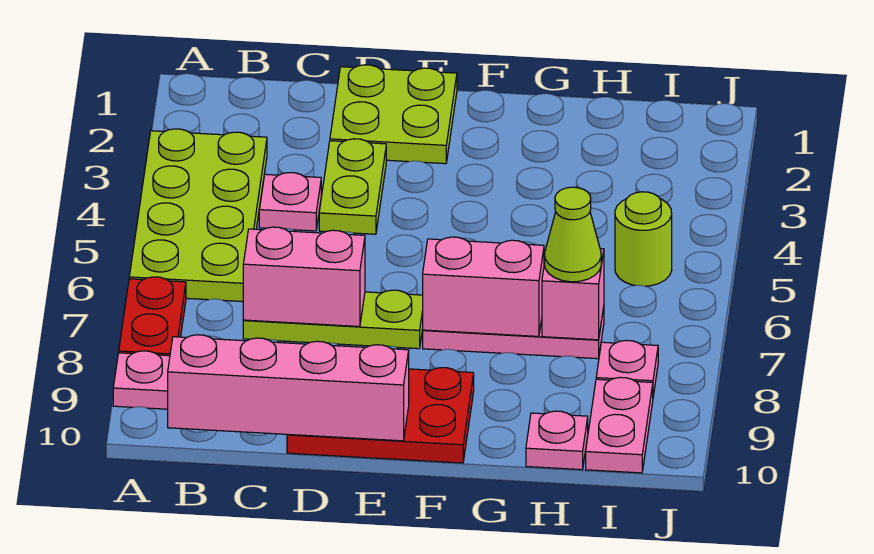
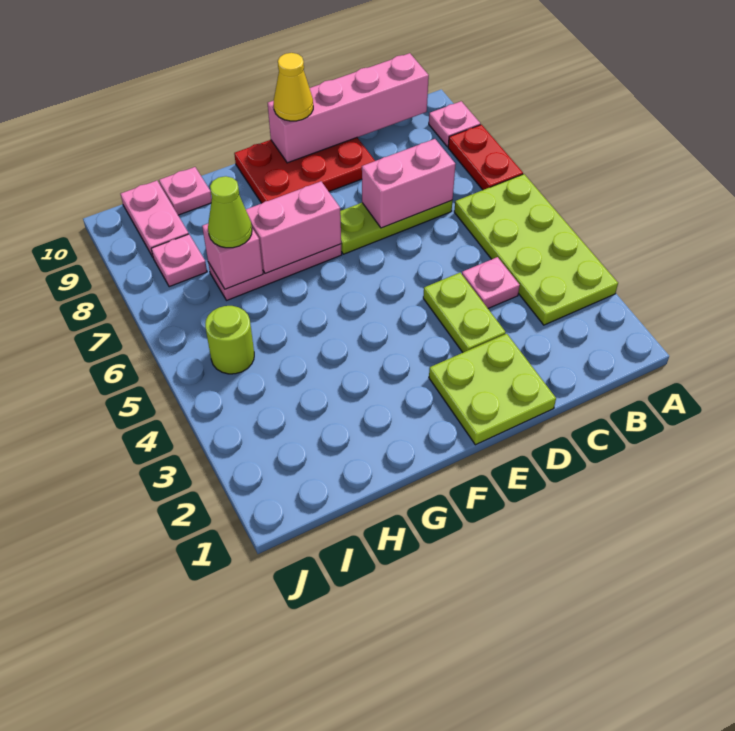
none -> yellow cone E10 level 3

